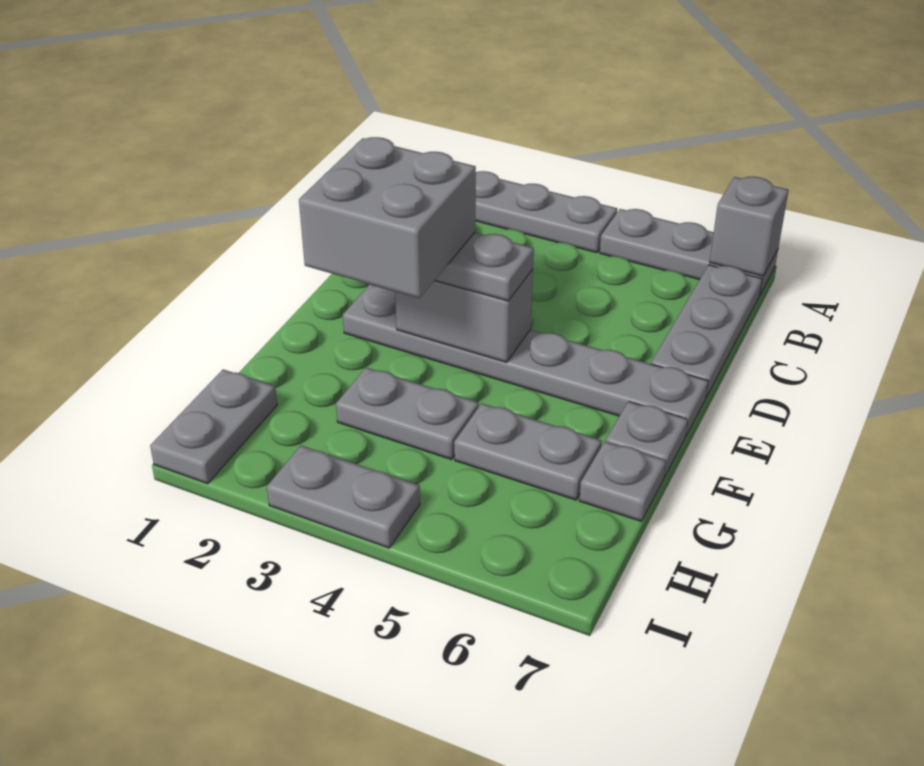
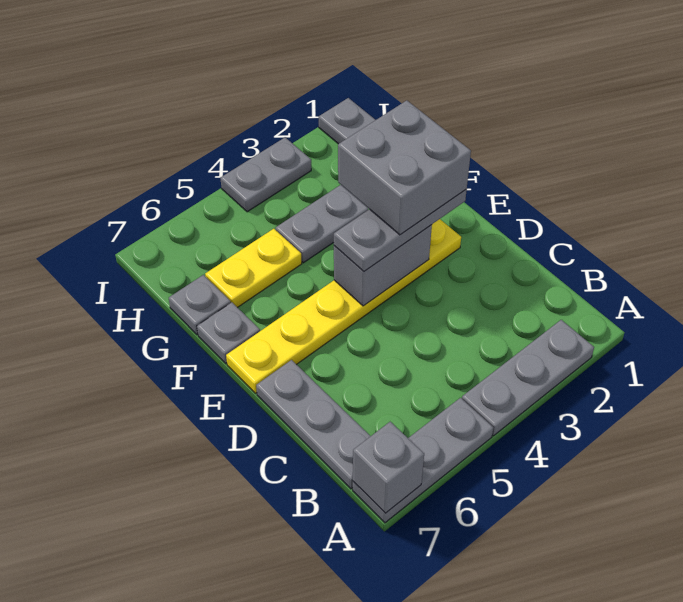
grey plate E2:E7 level 1 -> yellow plate E2:E7 level 1
grey plate G5:G6 level 1 -> yellow plate G5:G6 level 1

